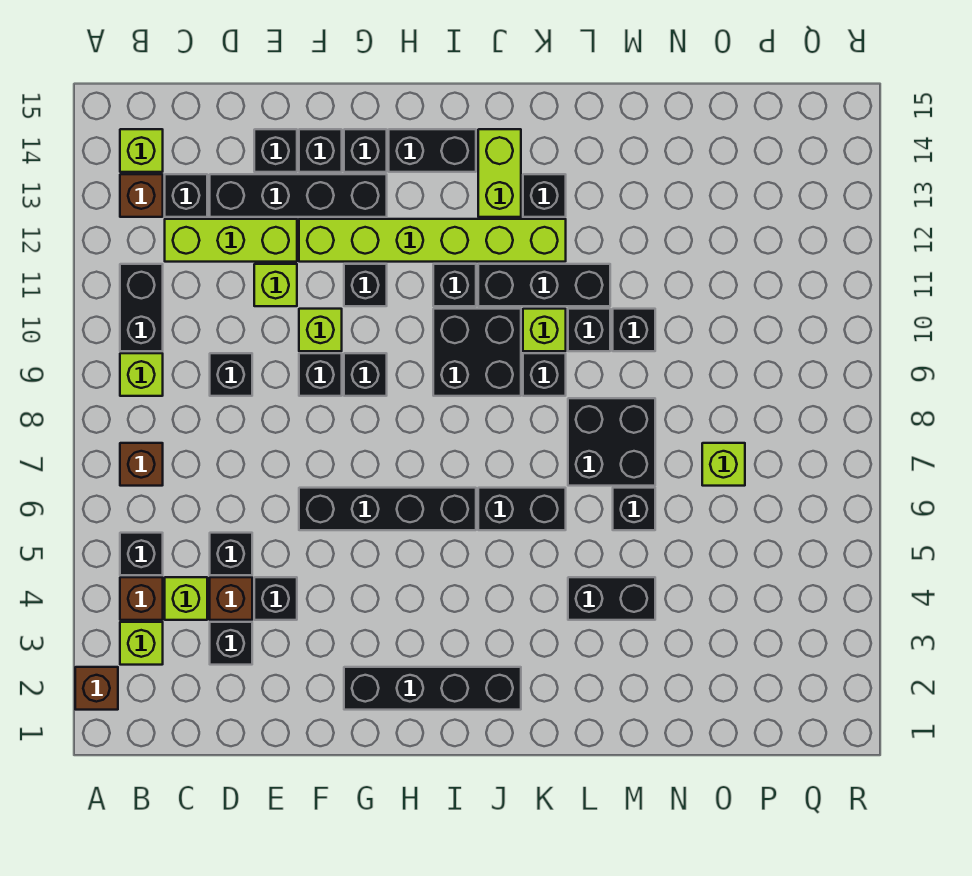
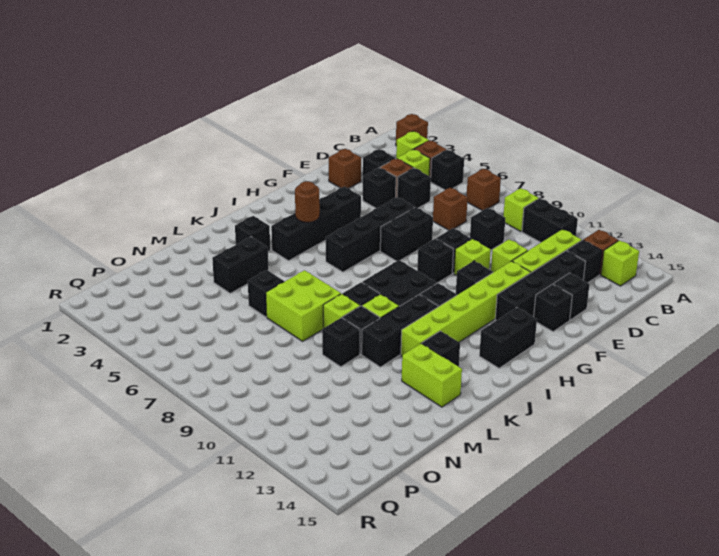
none -> brown brick D7 level 1
none -> brown brick E2 level 1
black brick G2:J2 level 1 -> black brick G4:J4 level 1
black brick G14 level 1 -> black brick K3 level 1
none -> brown round brick I4 level 2
black brick J6:K6 level 1 -> black brick F7:G7 level 1
lime brick J13:J14 level 1 -> lime brick L13:L14 level 1
black brick L7:M8 level 1 -> lime brick L7:M8 level 1
lime brick O7 level 1 -> lime brick L9 level 1

